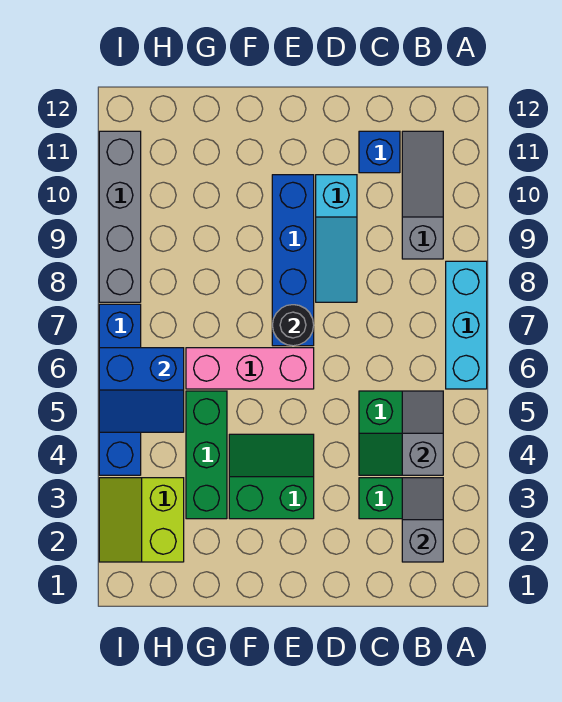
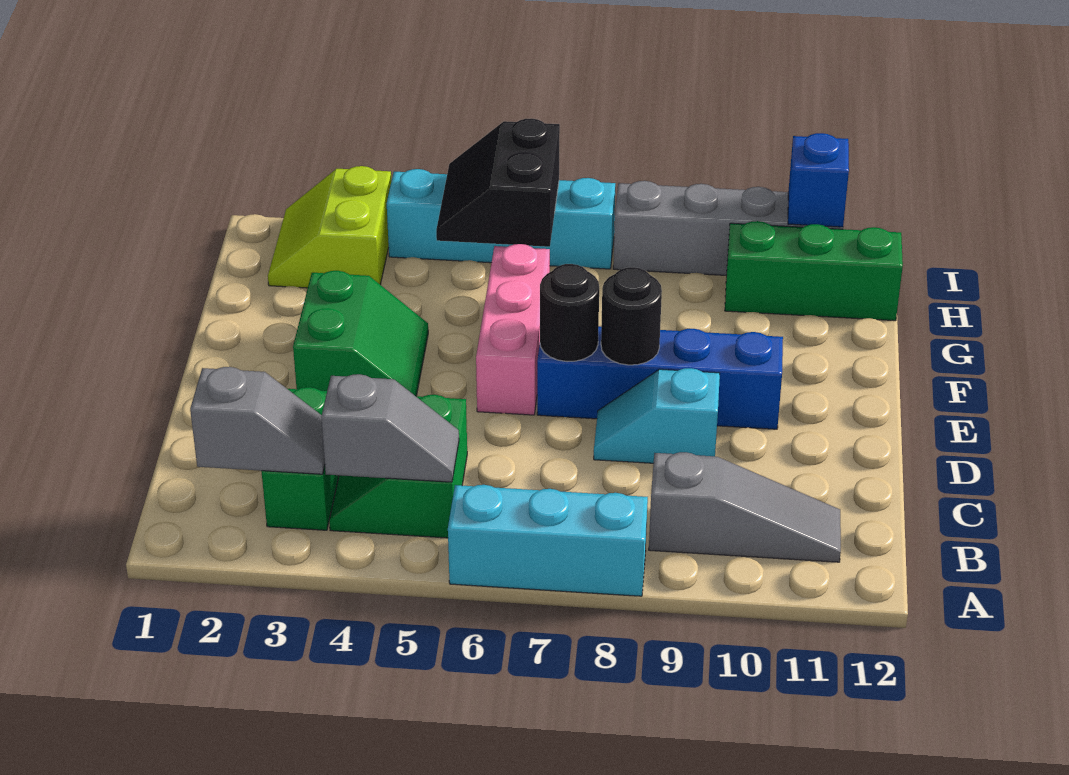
blue brick C11 level 1 -> blue brick I11 level 2
cyan slope D8:D10 level 1 top 10 -> cyan slope D8:D9 level 1 top 9
none -> black round brick E8 level 2
green brick G3:G5 level 1 -> green brick H10:H12 level 1
lime slope H2:I3 level 1 top H -> lime slope H2:I3 level 1 top 3
blue slope H5:I6 level 2 top 6 -> black slope H5:I6 level 2 top 6
blue brick I4:I7 level 1 -> cyan brick I4:I7 level 1

